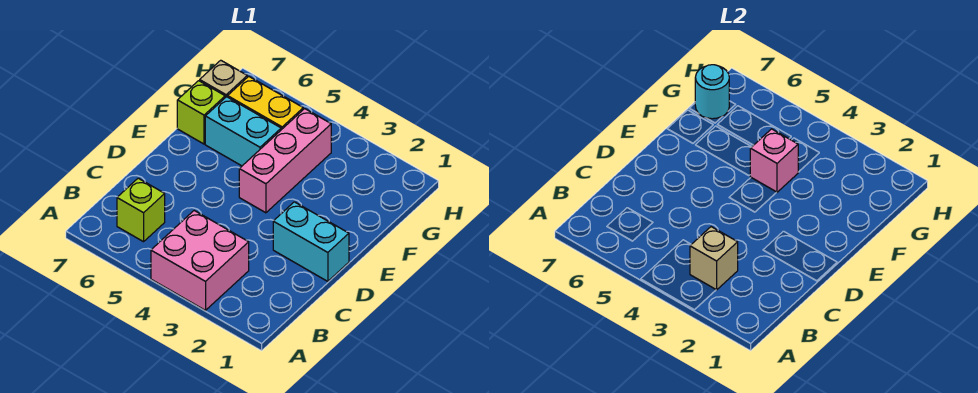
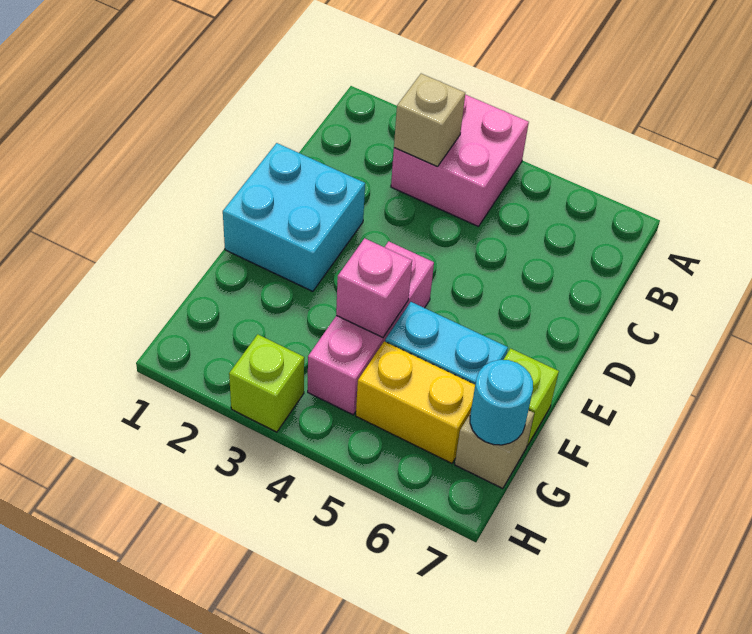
lime brick B6 level 1 -> lime brick H3 level 1
cyan brick D1:D2 level 1 -> cyan brick D1:E2 level 1

